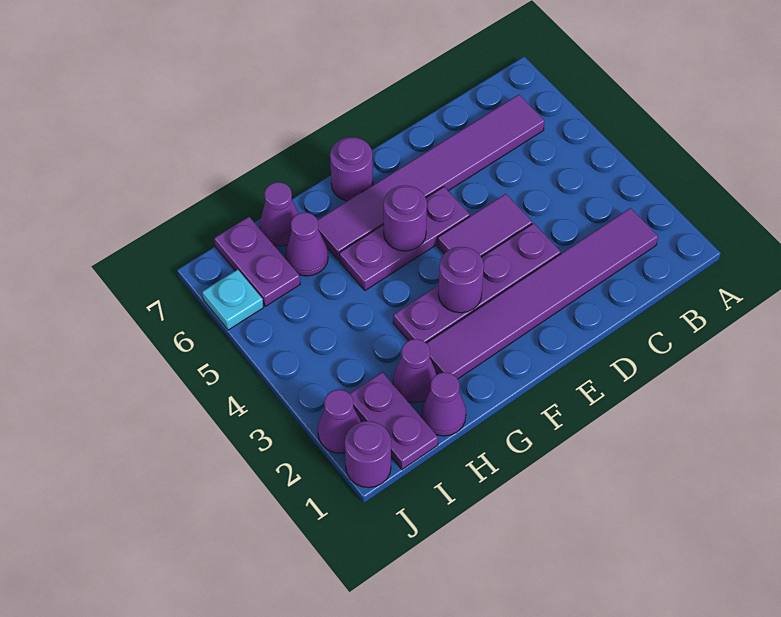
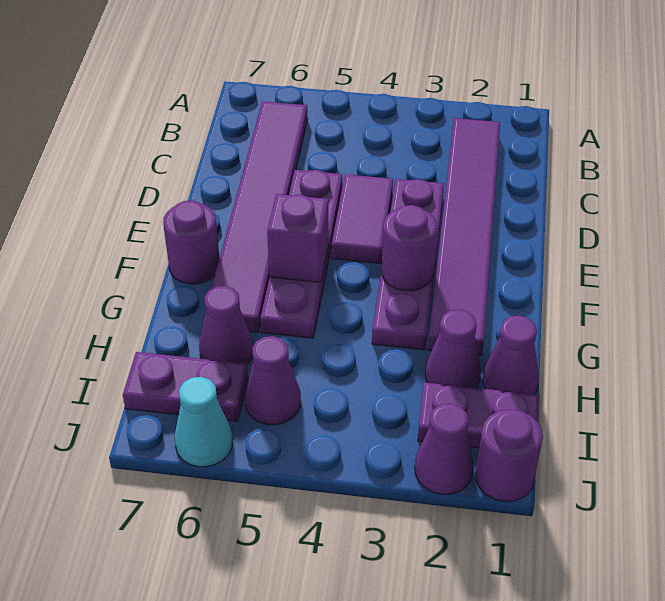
purple plate E5:G5 level 1 -> purple plate D5:G5 level 1
purple round brick F5 level 2 -> purple brick F5 level 2
purple cone H7 level 1 -> purple cone I5 level 1
cyan plate J6 level 1 -> cyan cone J6 level 1

